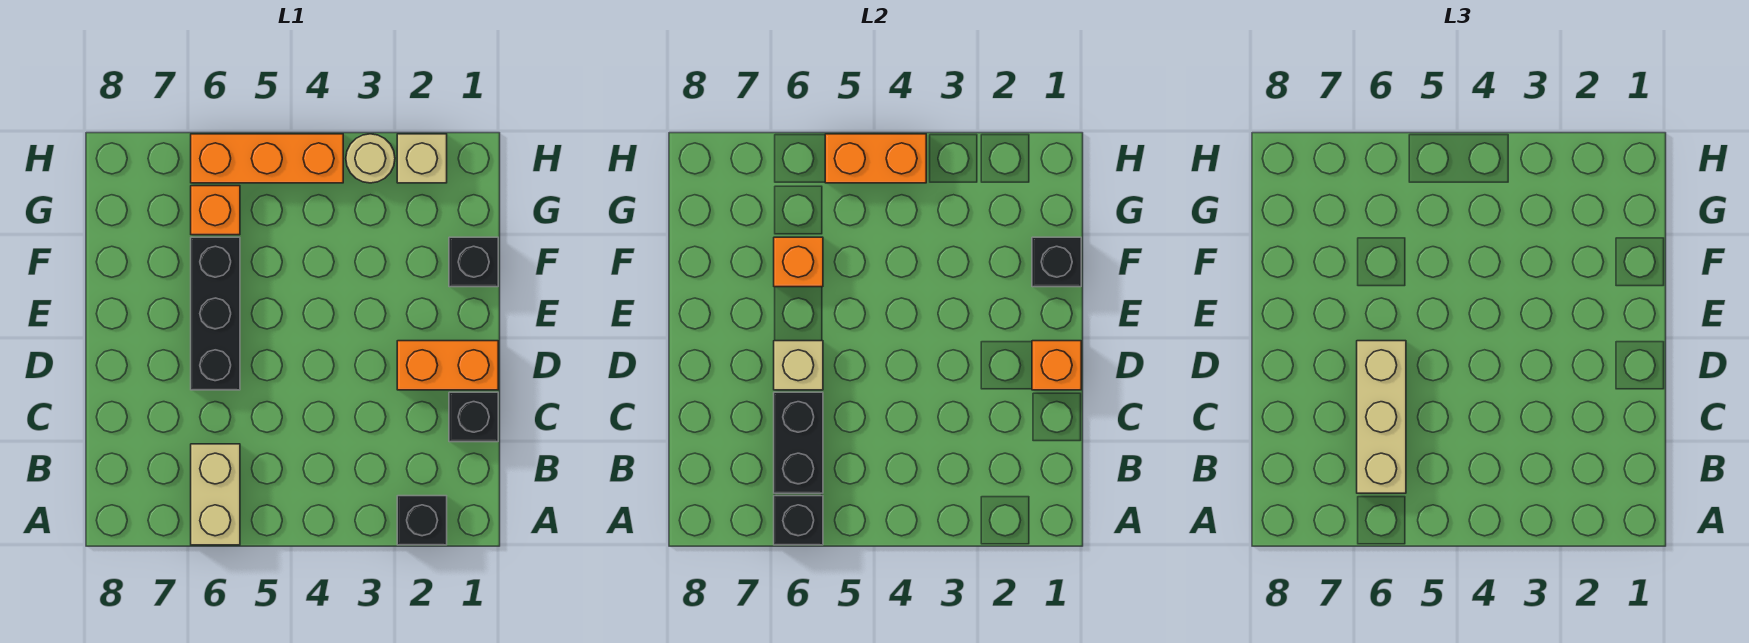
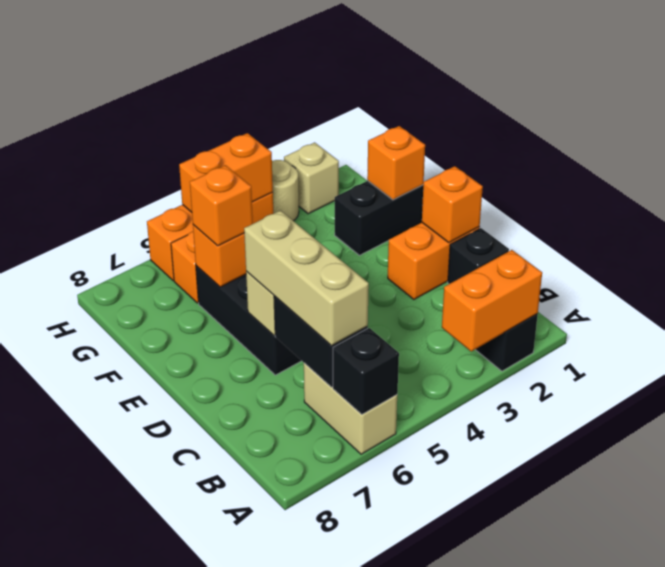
none -> orange brick A2:A3 level 2
black brick F1 level 1 -> black brick F1:F2 level 1
black brick F1 level 2 -> orange brick F1 level 2
none -> orange brick F6 level 3

